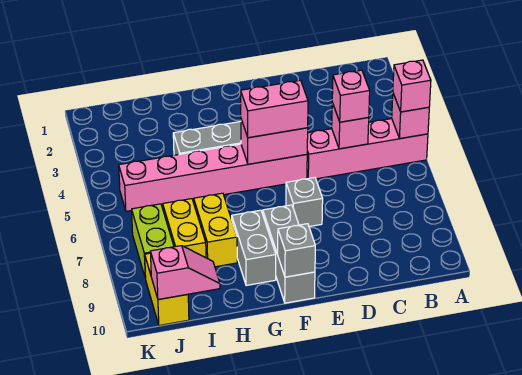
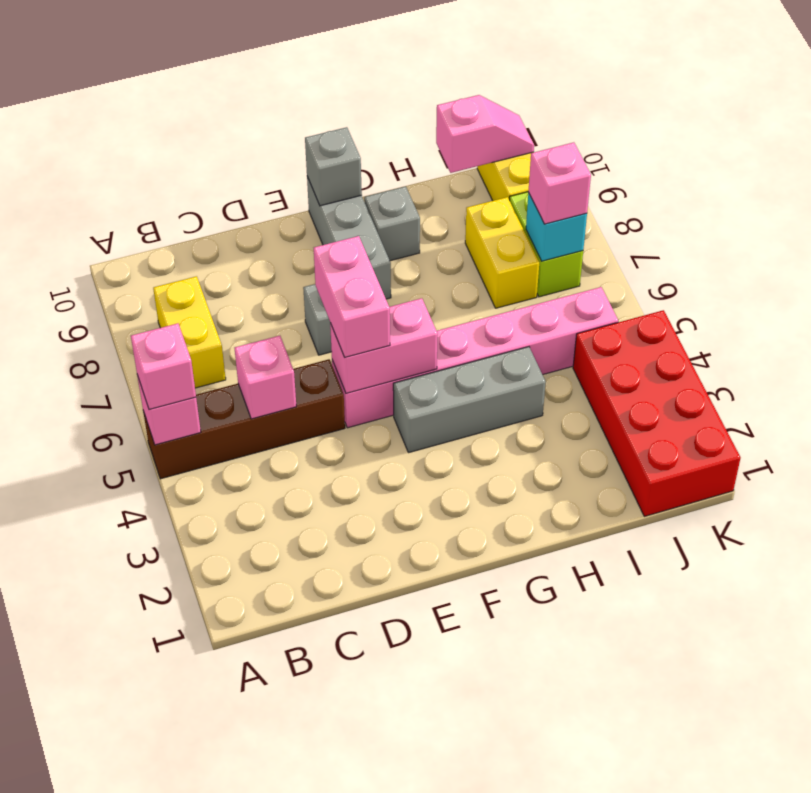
pink brick A5:D5 level 1 -> brown brick A5:D5 level 1
pink brick C5 level 3 -> pink brick J7 level 3
pink brick E5:F5 level 3 -> pink brick E5:E6 level 3
grey brick G8:G9 level 1 -> grey brick G9 level 1
yellow brick H7:H8 level 1 -> yellow brick B7:B8 level 1
pink slope I10:J10 level 2 top J -> pink slope I10:J10 level 2 top I
none -> red brick J1:K4 level 1
none -> cyan brick J7 level 2

